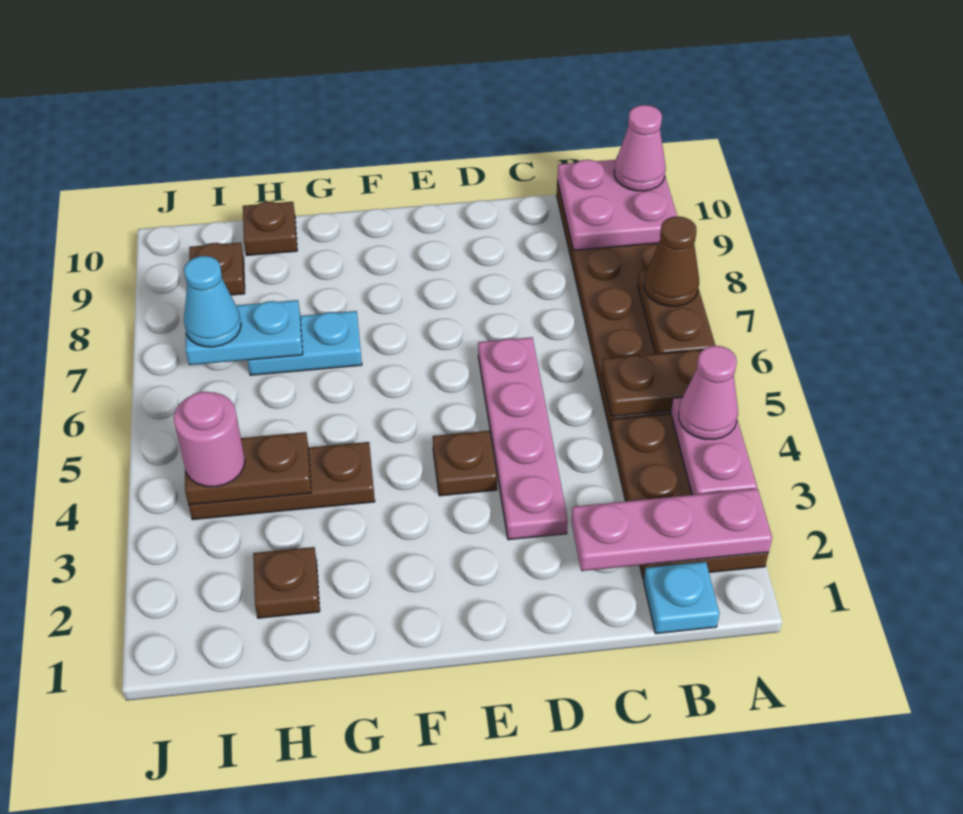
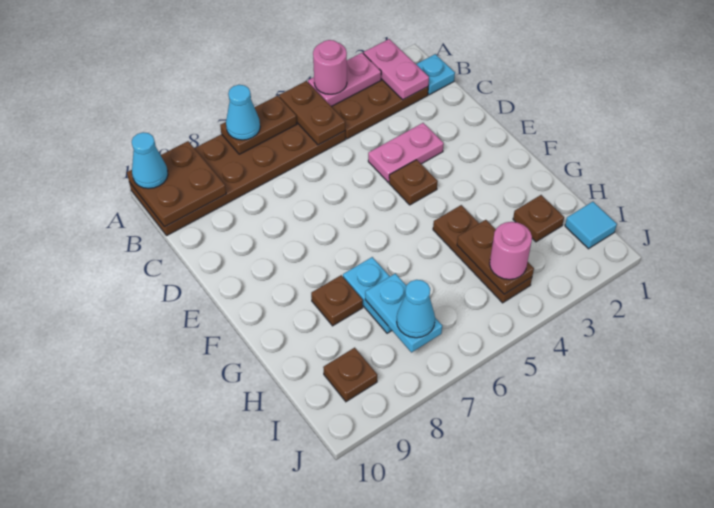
pink plate A2:C2 level 2 -> pink plate A2:B2 level 2
pink cone A4 level 3 -> pink round brick A4 level 3
brown cone A7 level 3 -> cyan cone A7 level 3
pink plate A9:B10 level 2 -> brown plate A9:B10 level 2
pink cone A10 level 3 -> cyan cone A10 level 3
pink plate D3:D6 level 1 -> pink plate D3:D4 level 1
brown plate H10 level 1 -> brown plate G8 level 1
none -> cyan tile I1 level 1

